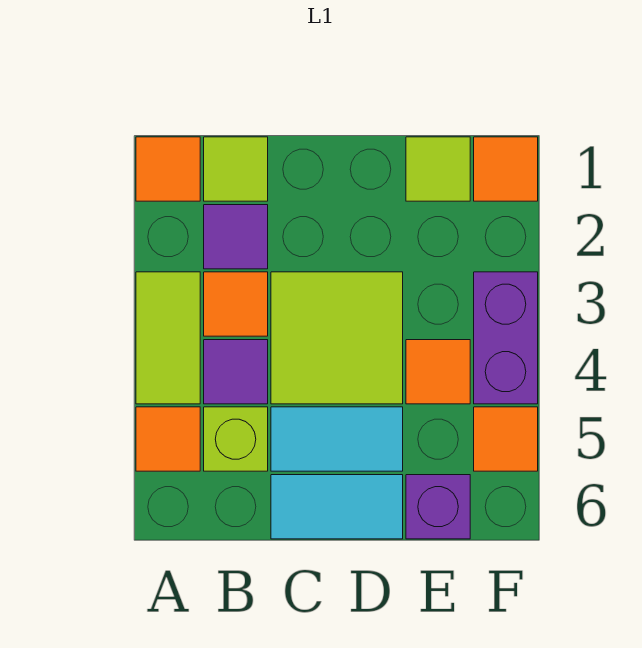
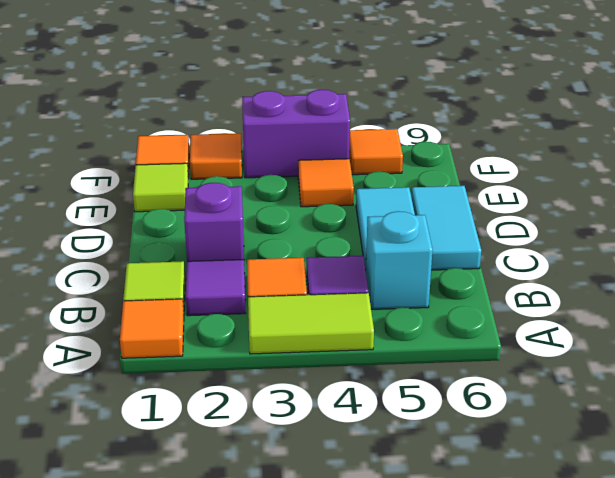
orange tile A5 level 1 -> orange tile F2 level 1
lime brick B5 level 1 -> cyan brick B5 level 1
lime tile C3:D4 level 1 -> none
purple brick E6 level 1 -> purple brick C2 level 1

